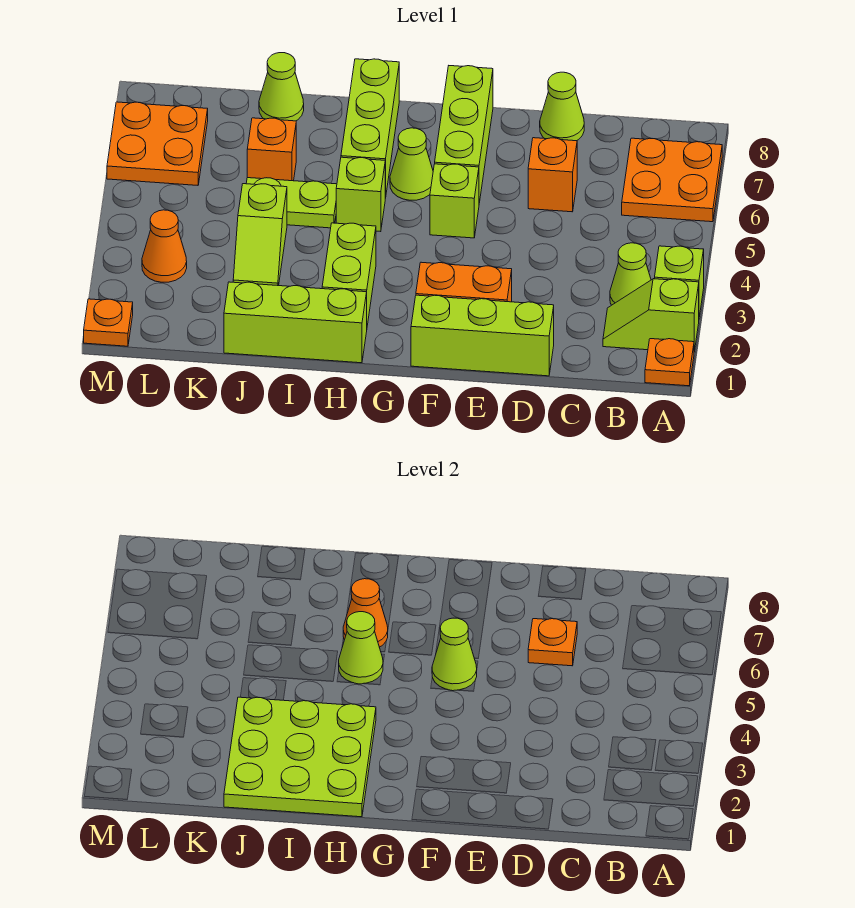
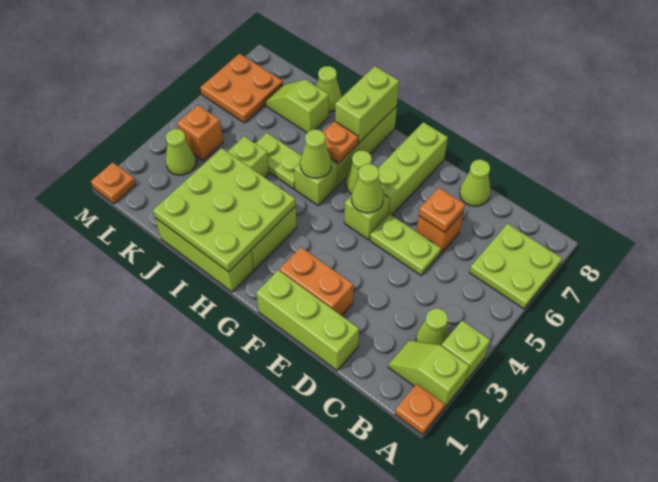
orange plate A6:B7 level 1 -> lime plate A6:B7 level 1
none -> lime plate D5:E5 level 1
orange cone H6 level 2 -> orange plate H6 level 2
none -> lime brick H7:H8 level 2
orange brick J6 level 1 -> orange brick L4 level 1
none -> lime slope J7:K7 level 1 top J
orange cone L3 level 1 -> lime cone L3 level 1

